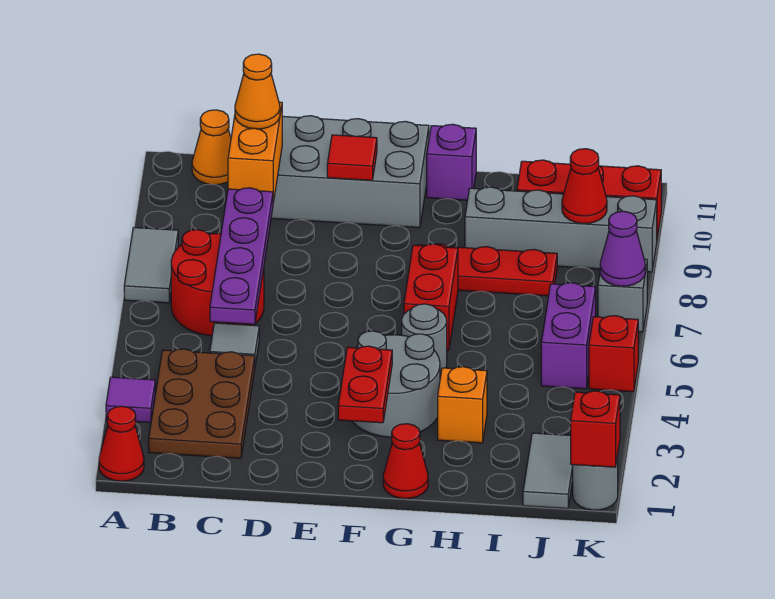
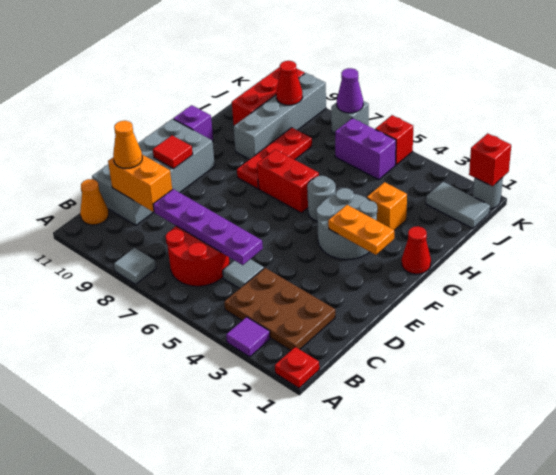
red cone A1 level 1 -> red plate A1 level 1
grey tile A7:A8 level 1 -> grey tile A8 level 1
red plate F2:F3 level 2 -> orange plate F2:F3 level 2

